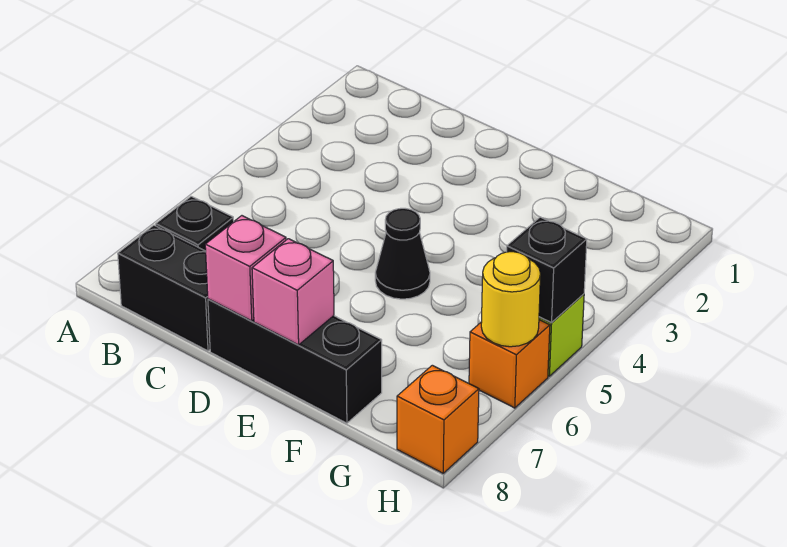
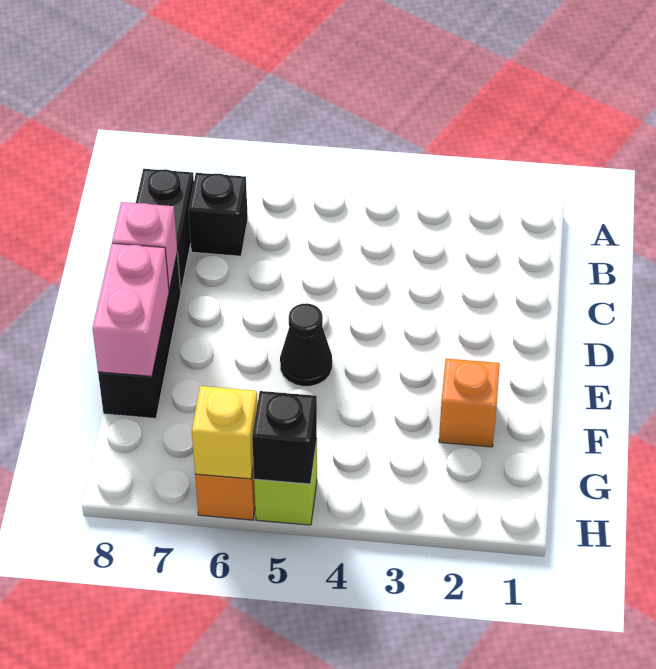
pink brick E8 level 2 -> pink brick E8:F8 level 2
yellow round brick H6 level 2 -> yellow brick H6 level 2
orange brick H8 level 1 -> orange brick F2 level 1

